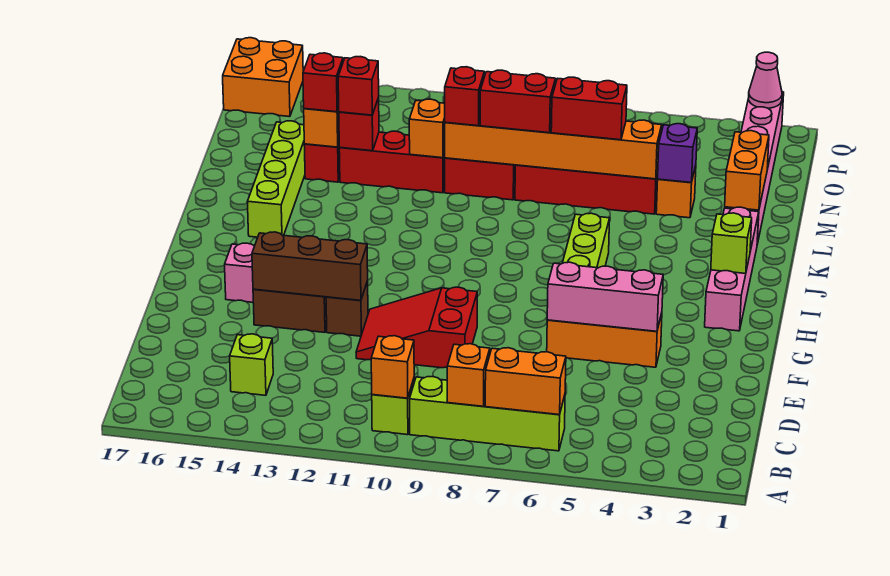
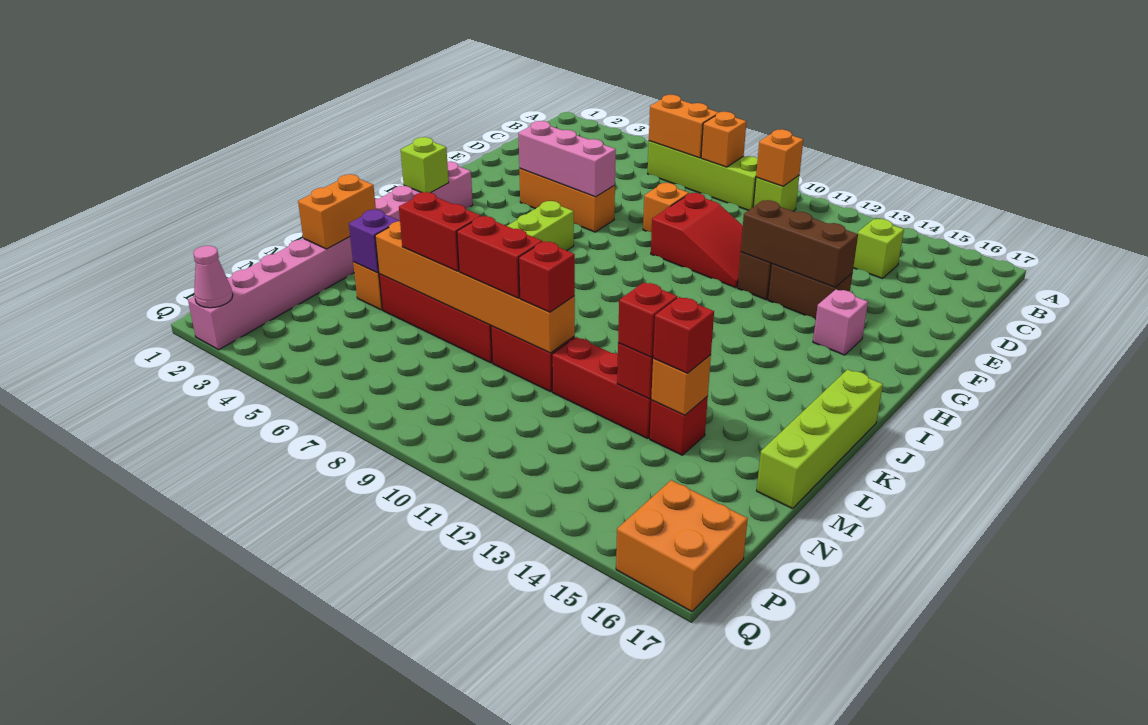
lime brick J15:M15 level 1 -> lime brick J17:M17 level 1
orange brick M11 level 2 -> orange brick E8 level 1

